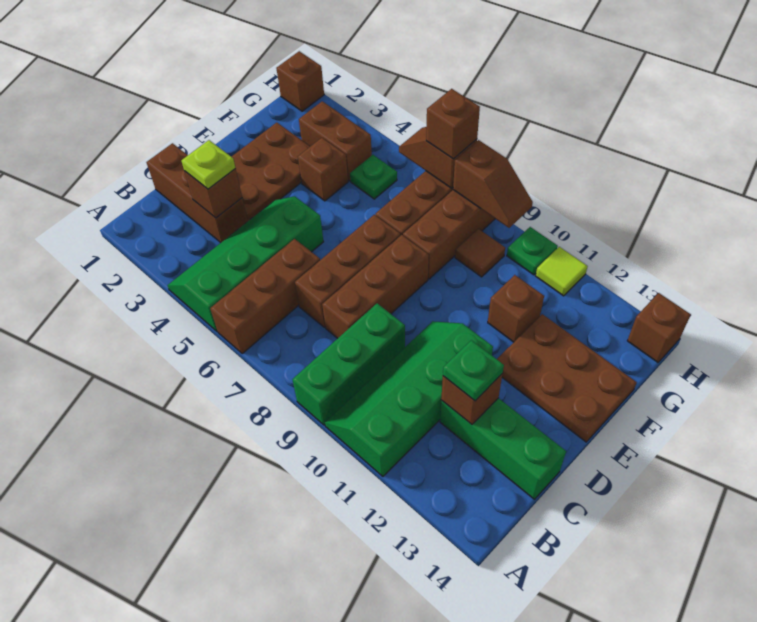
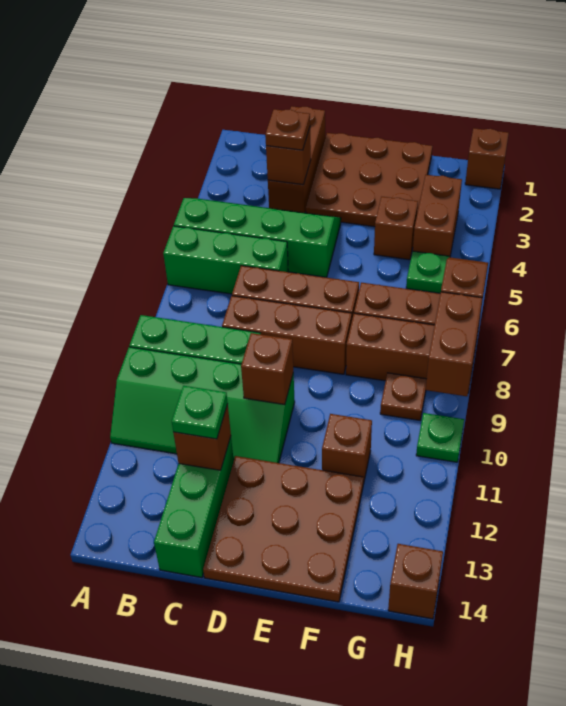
brown brick A6:C6 level 1 -> green brick A6:C6 level 1
green slope A10:D11 level 1 top 11 -> green slope A10:D11 level 1 top 10
lime plate C3 level 3 -> brown plate C3 level 3
brown plate D2:F3 level 1 -> brown plate D1:F3 level 1
brown plate E12:F14 level 1 -> brown plate D12:F14 level 1
brown tile G9 level 1 -> brown plate G9 level 1
brown brick H7 level 3 -> brown brick D10 level 2
brown slope H8:H9 level 2 top 8 -> brown brick H8:H9 level 2
lime tile H11 level 1 -> none

